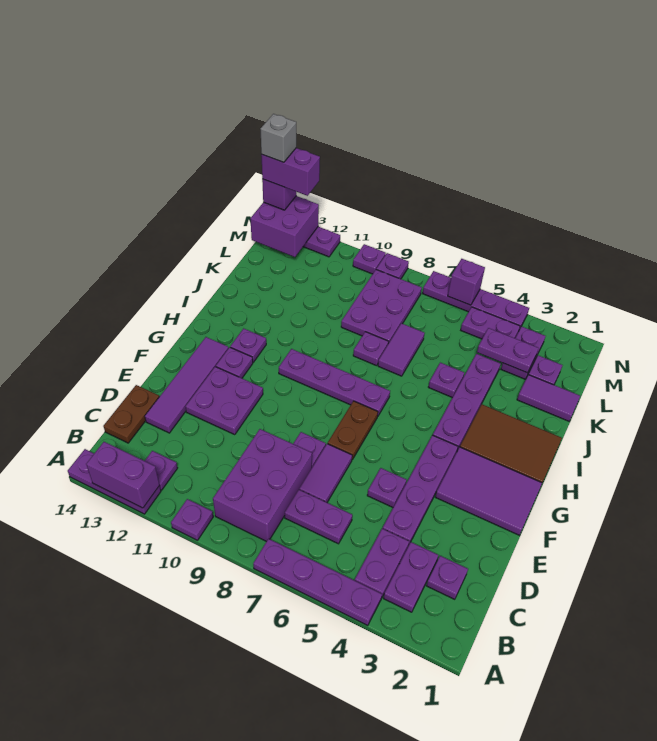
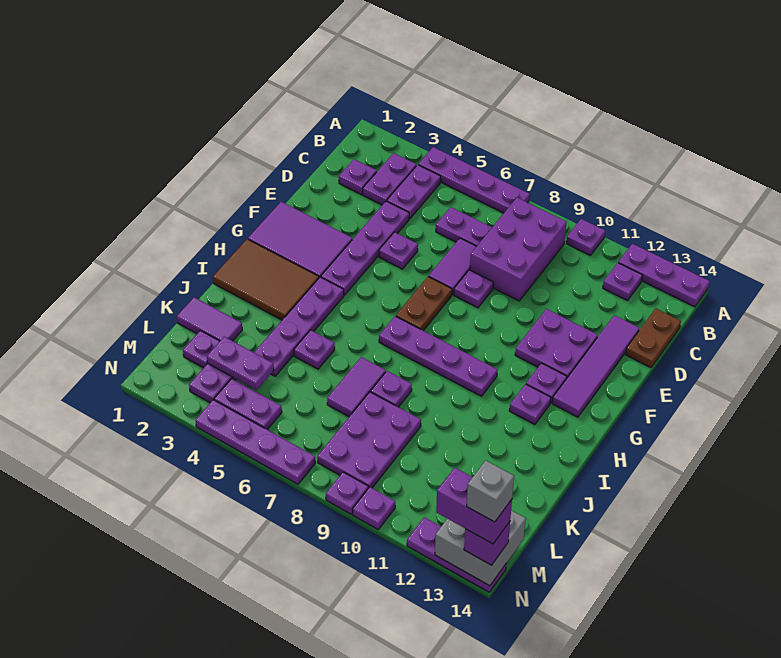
purple brick A12:A13 level 2 -> none
purple brick M13:N14 level 2 -> grey brick M13:N14 level 2
purple brick N6 level 2 -> none

